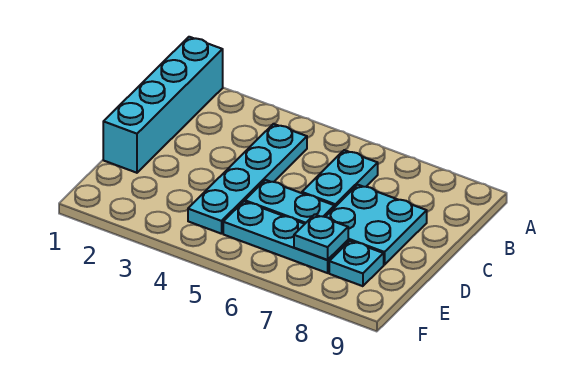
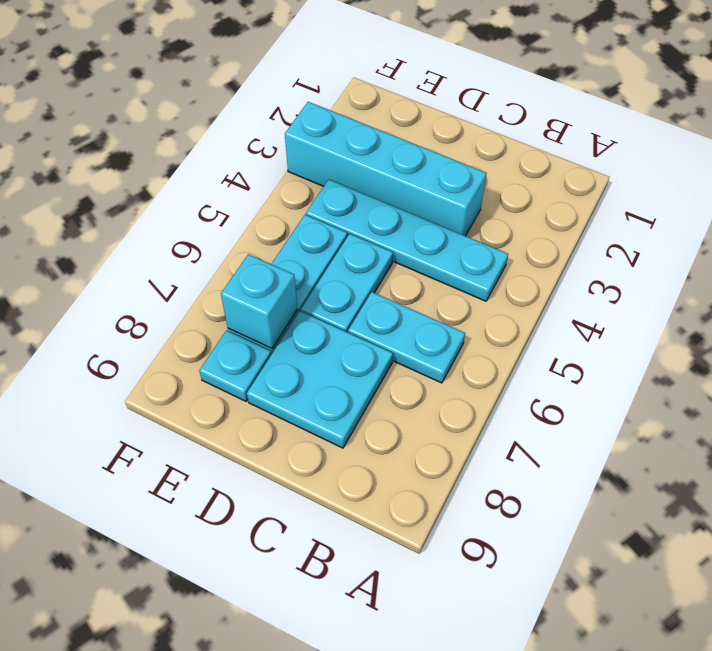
cyan brick A1:D1 level 1 -> cyan brick C3:F3 level 1
cyan plate E7 level 2 -> cyan brick E7 level 2

